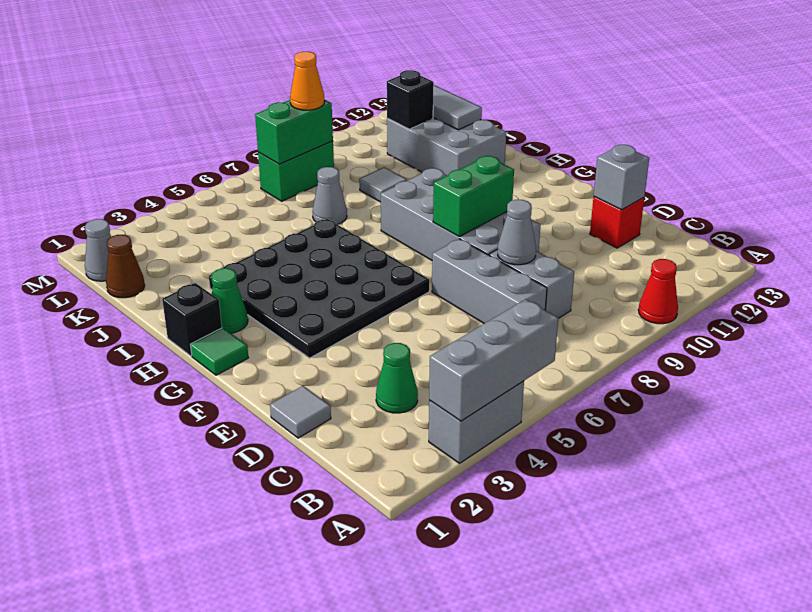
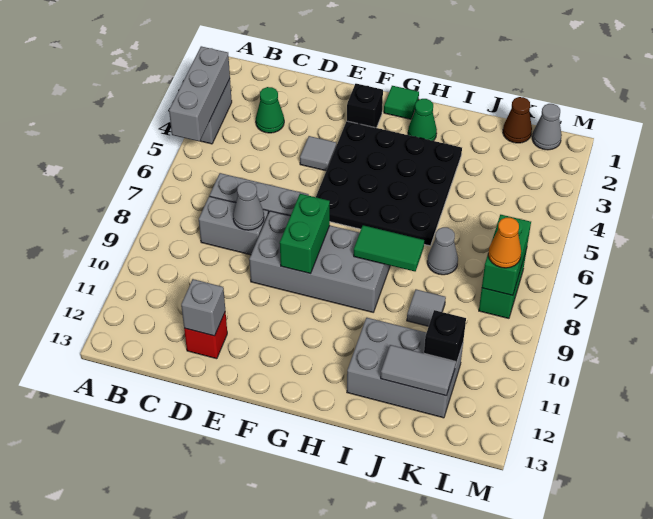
red cone A10 level 1 -> none
grey tile D1 level 1 -> grey tile E4 level 1
black brick H1 level 1 -> black brick F2 level 1
none -> green tile H8:I8 level 2

